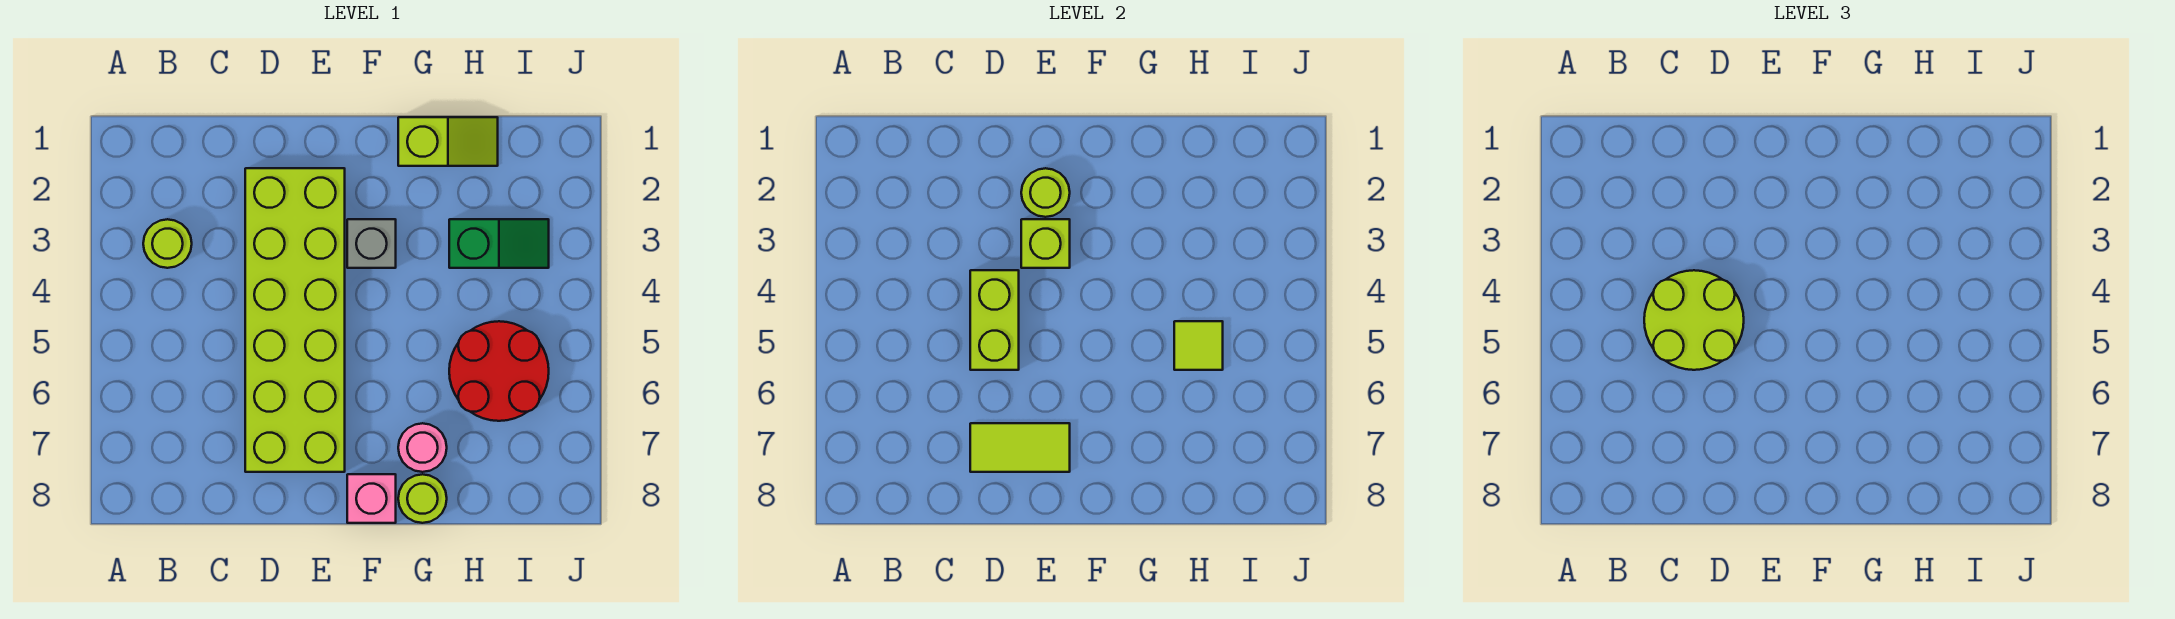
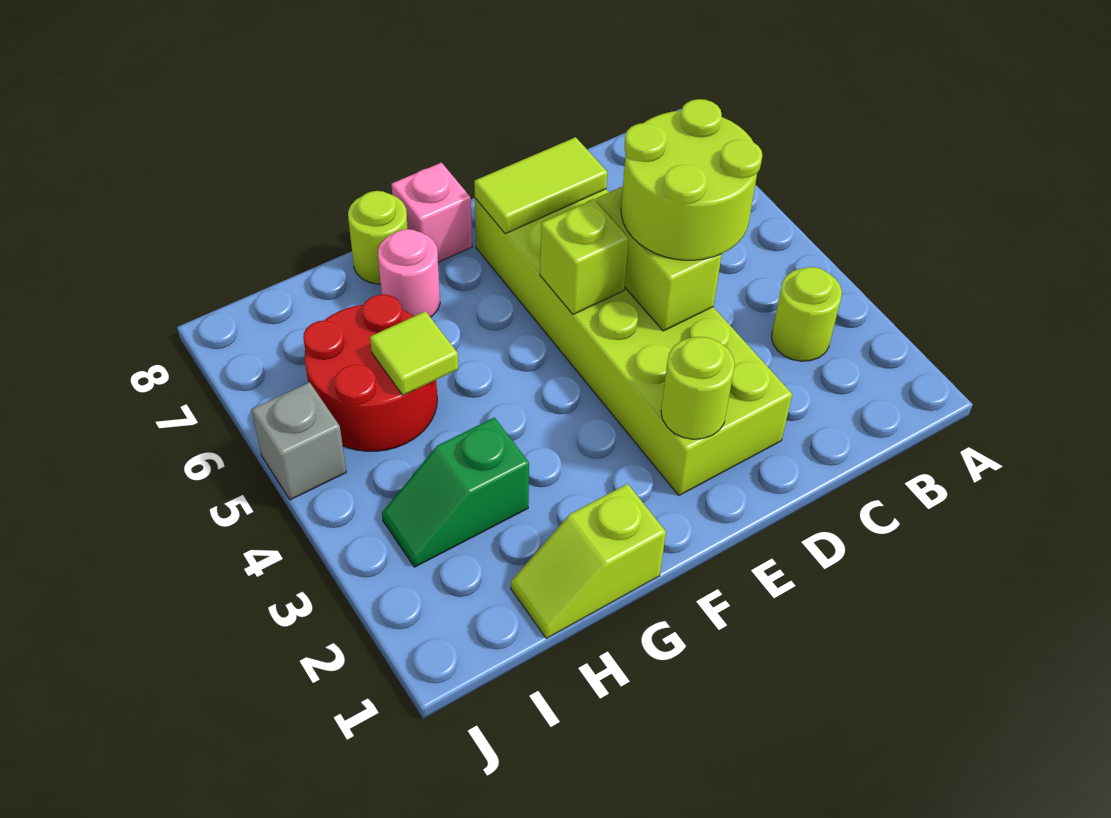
lime brick E3 level 2 -> lime brick E5 level 2
grey brick F3 level 1 -> grey brick J5 level 1

